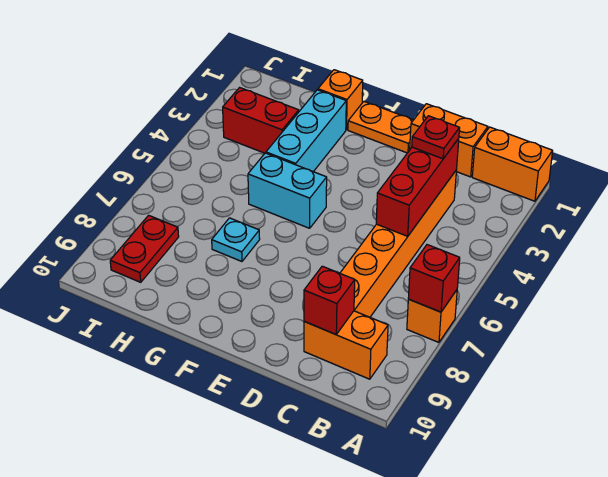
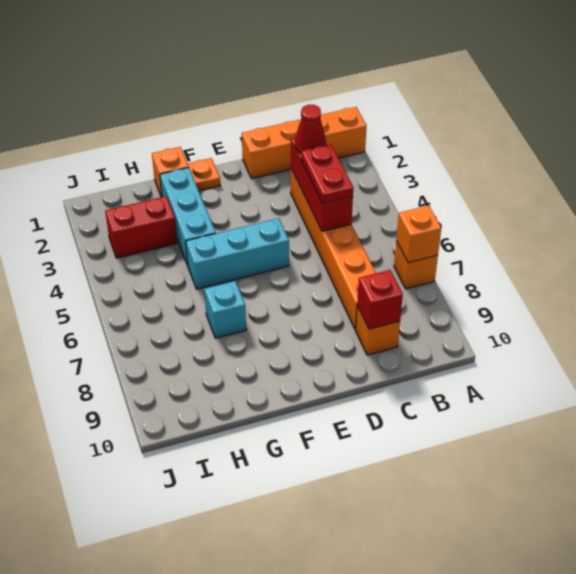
red brick A7 level 2 -> orange brick A7 level 2
orange brick B9:C9 level 1 -> orange brick C9 level 1
red plate C3 level 3 -> red cone C3 level 3
orange plate E1:F1 level 1 -> orange plate F1 level 1
cyan brick F5:G5 level 1 -> cyan brick E5:G5 level 1
cyan plate G7 level 1 -> cyan brick G7 level 1
red plate I8:I9 level 1 -> red plate C4:C5 level 3

